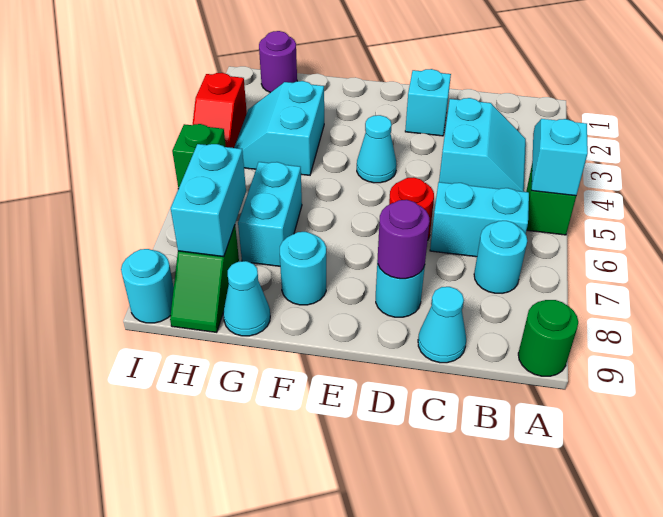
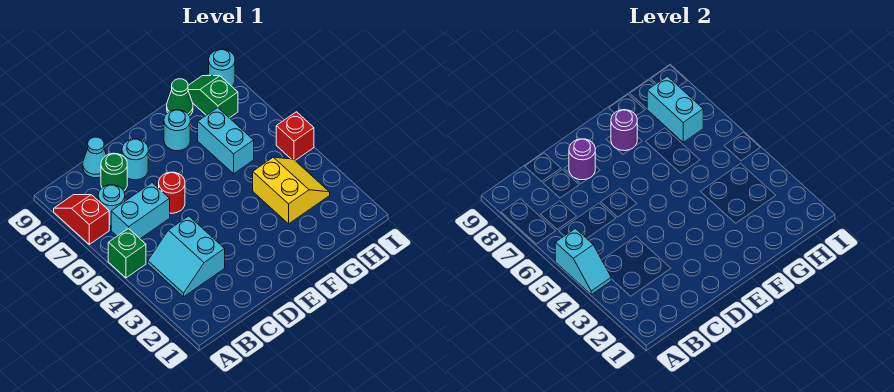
green round brick A9 level 1 -> green round brick C8 level 1
cyan brick D2 level 1 -> none
cyan cone E4 level 1 -> none
cyan slope G3:H4 level 1 top G -> yellow slope G3:H4 level 1 top G
cyan cone G9 level 1 -> green cone G9 level 1
purple round brick H1 level 1 -> purple round brick F8 level 2
red slope I3:I4 level 1 top 3 -> red slope A7:A8 level 1 top 7
green brick I5 level 1 -> red brick I5 level 1

